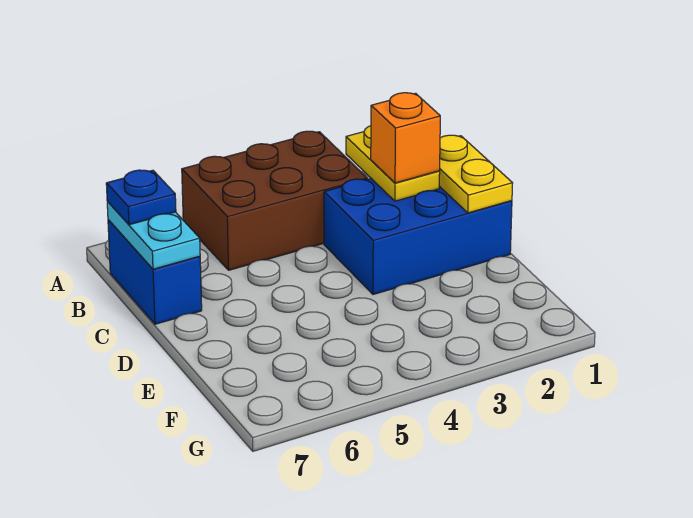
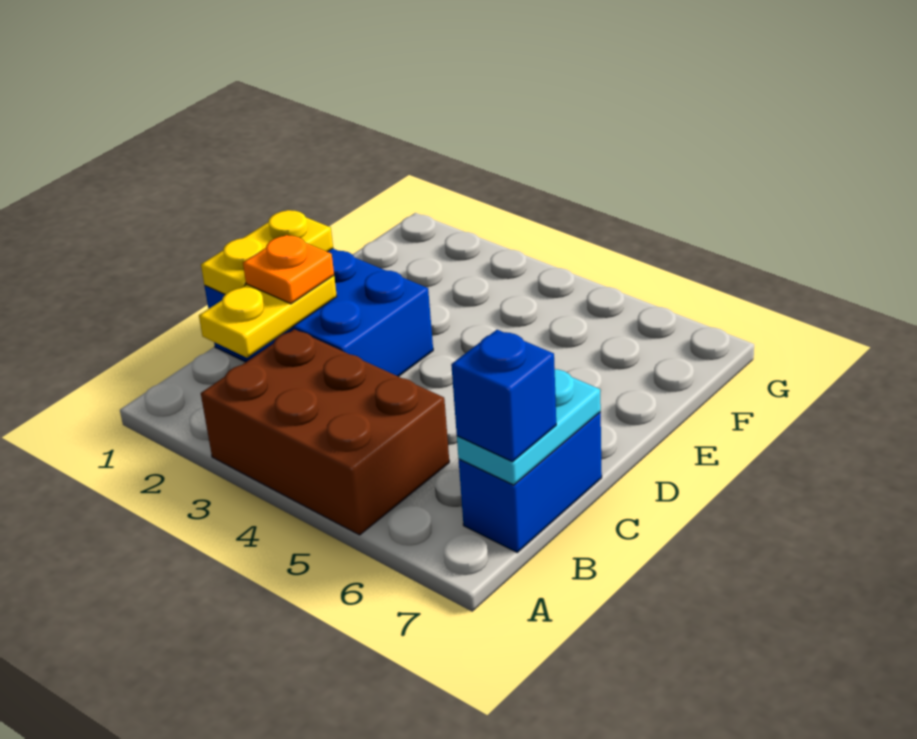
blue plate B7 level 3 -> blue brick B7 level 3
orange brick C2 level 3 -> orange plate C2 level 3

